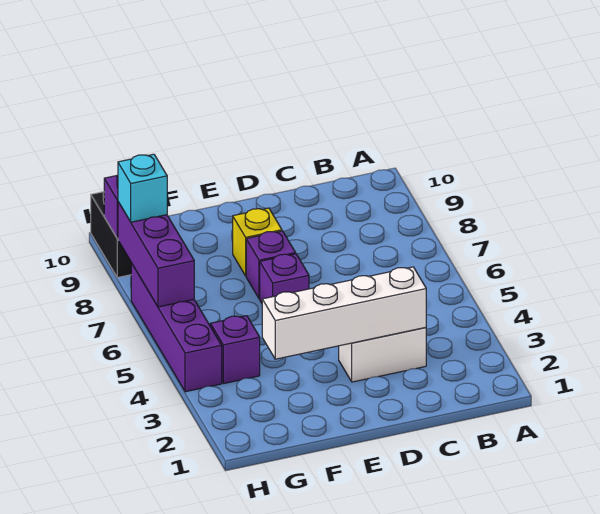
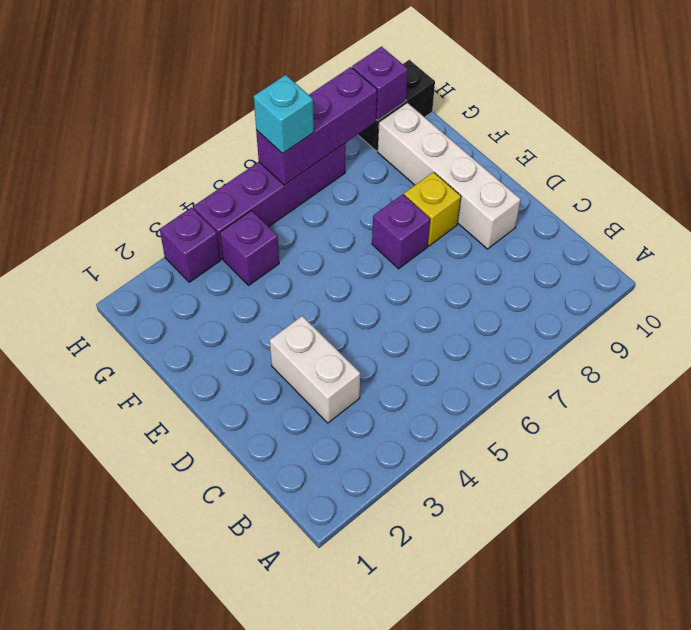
white brick C3:F3 level 2 -> white brick D9:G9 level 1
purple brick E6 level 1 -> purple brick H3 level 1
cyan brick H8 level 3 -> cyan brick H6 level 3

